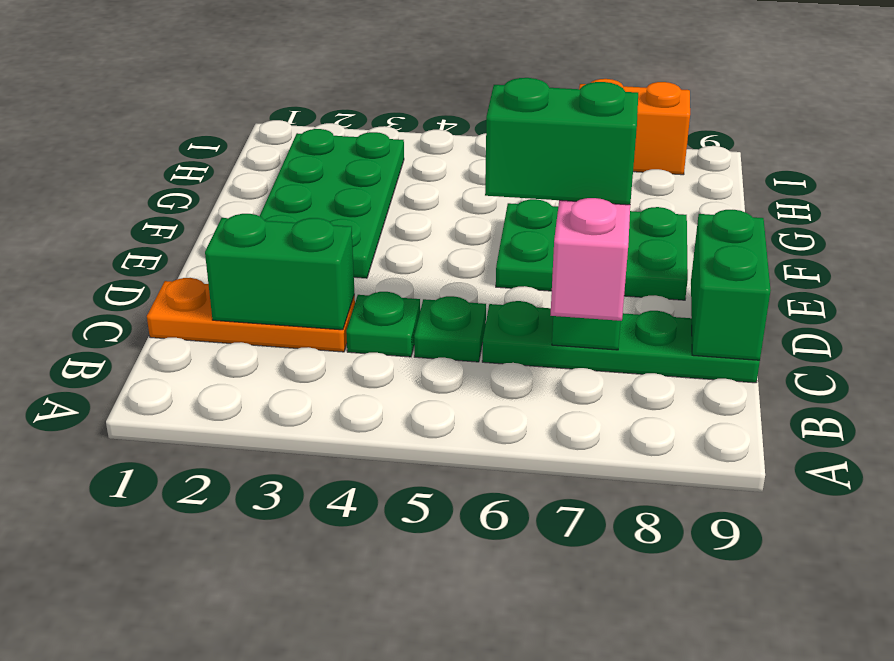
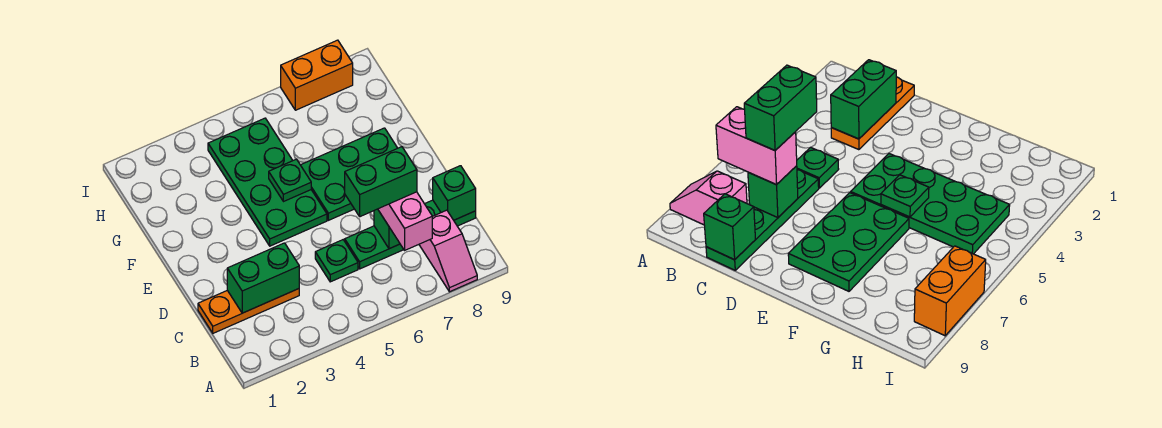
none -> pink slope A8:B8 level 1 top B
green plate C4 level 1 -> green plate F5 level 2
green brick C9:D9 level 2 -> green brick C9 level 2
green plate E2:H3 level 1 -> green plate E4:H5 level 1

